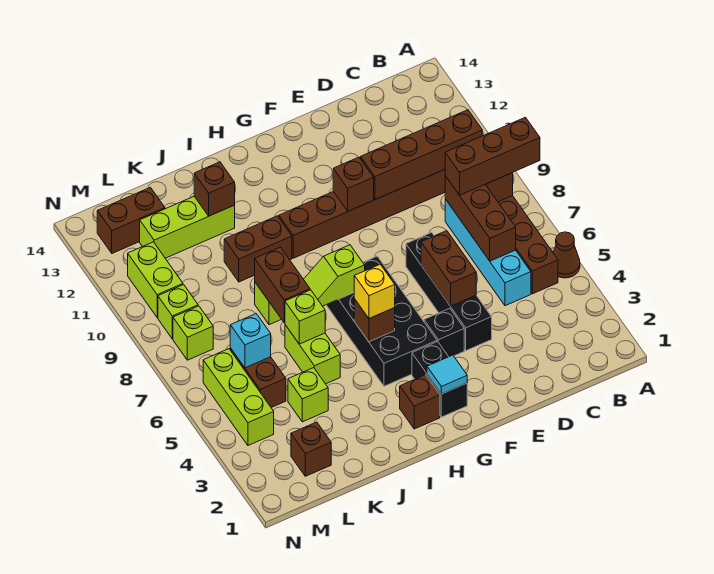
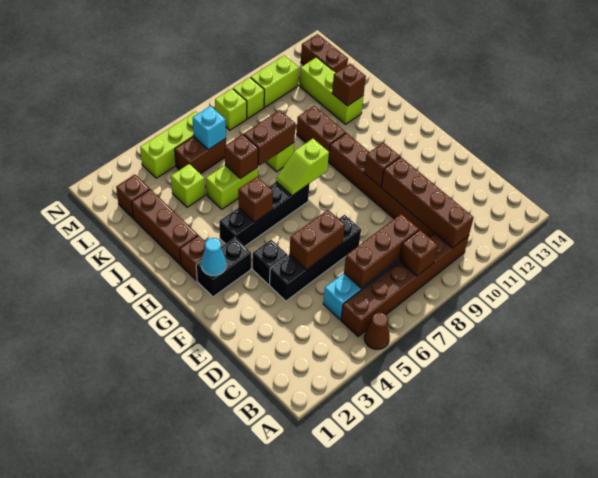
brown brick A8:C8 level 3 -> brown brick I2:K2 level 1
cyan tile G2 level 2 -> cyan cone G2 level 2
black brick G4:H7 level 1 -> black brick H4:H7 level 1
yellow brick H5 level 3 -> none
lime slope H7:I7 level 2 top H -> lime slope H7:H8 level 2 top 8
lime brick J6 level 2 -> brown brick J6 level 2

